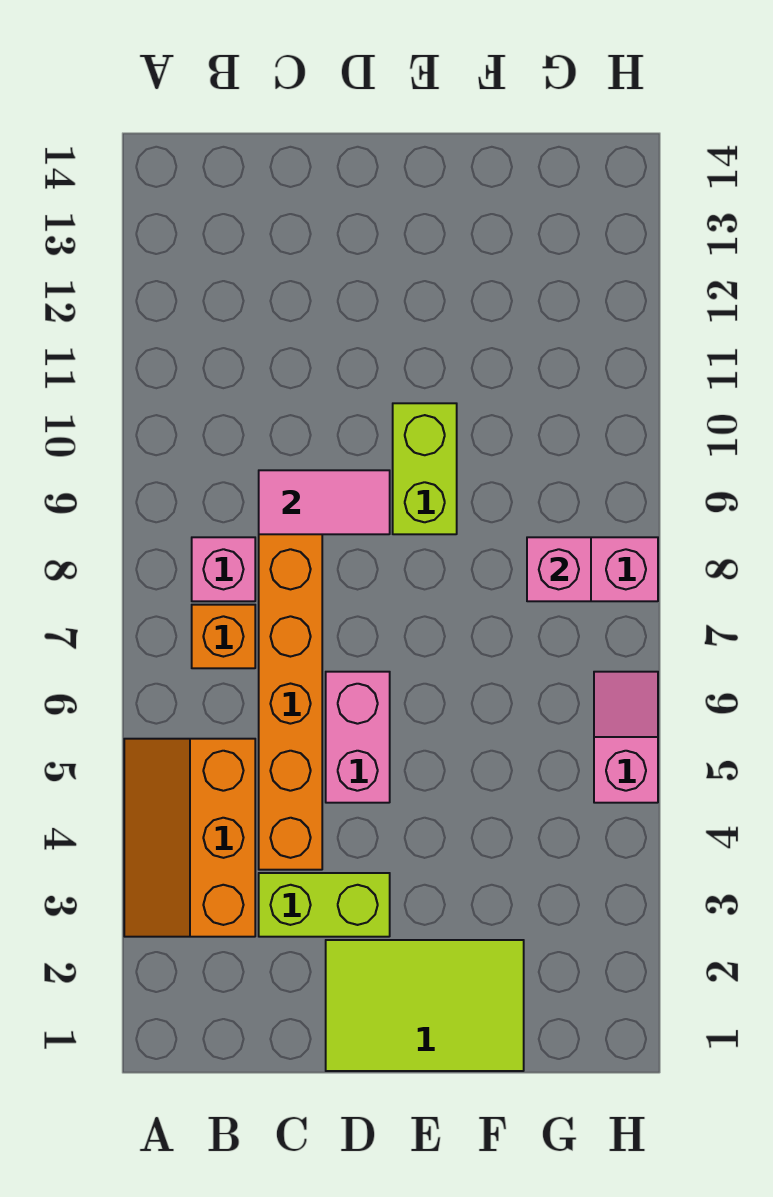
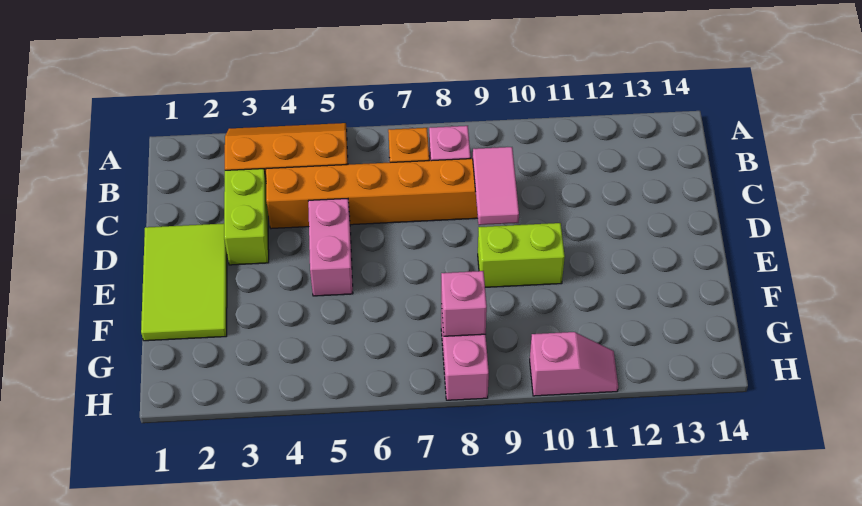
pink brick D5:D6 level 1 -> pink brick D5:E5 level 1
pink slope H5:H6 level 1 top 5 -> pink slope H10:H11 level 1 top 10

